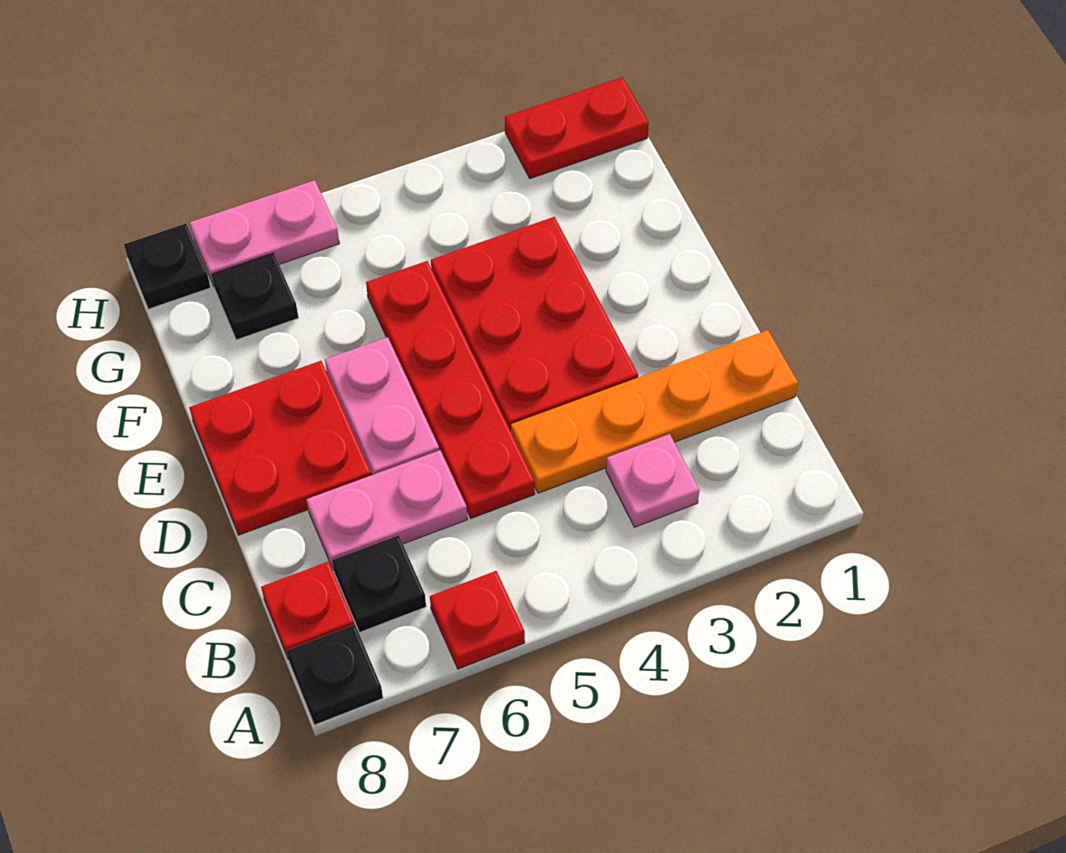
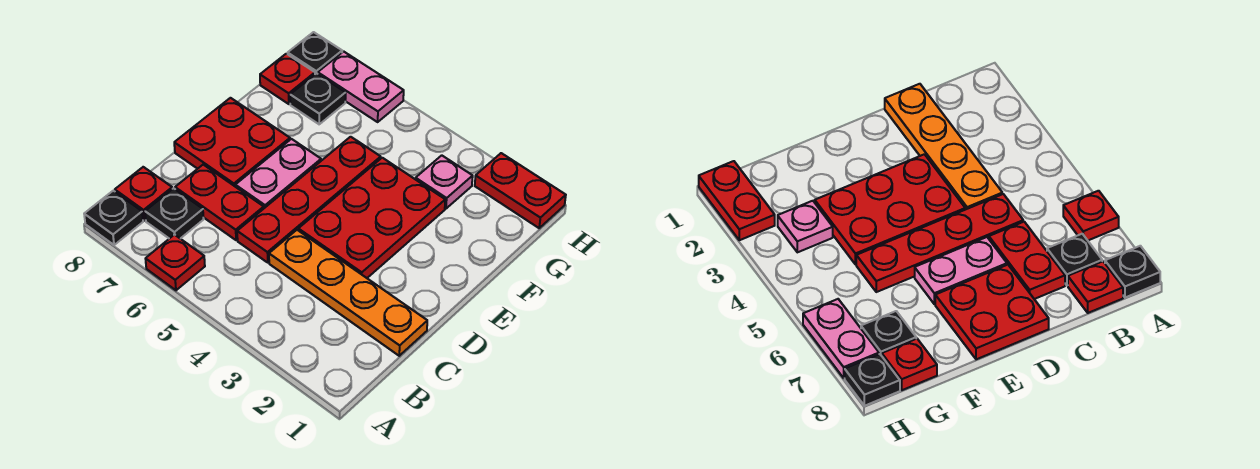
pink plate B3 level 1 -> pink plate G3 level 1
pink plate C6:C7 level 1 -> red plate C6:C7 level 1
none -> red plate G8 level 1

